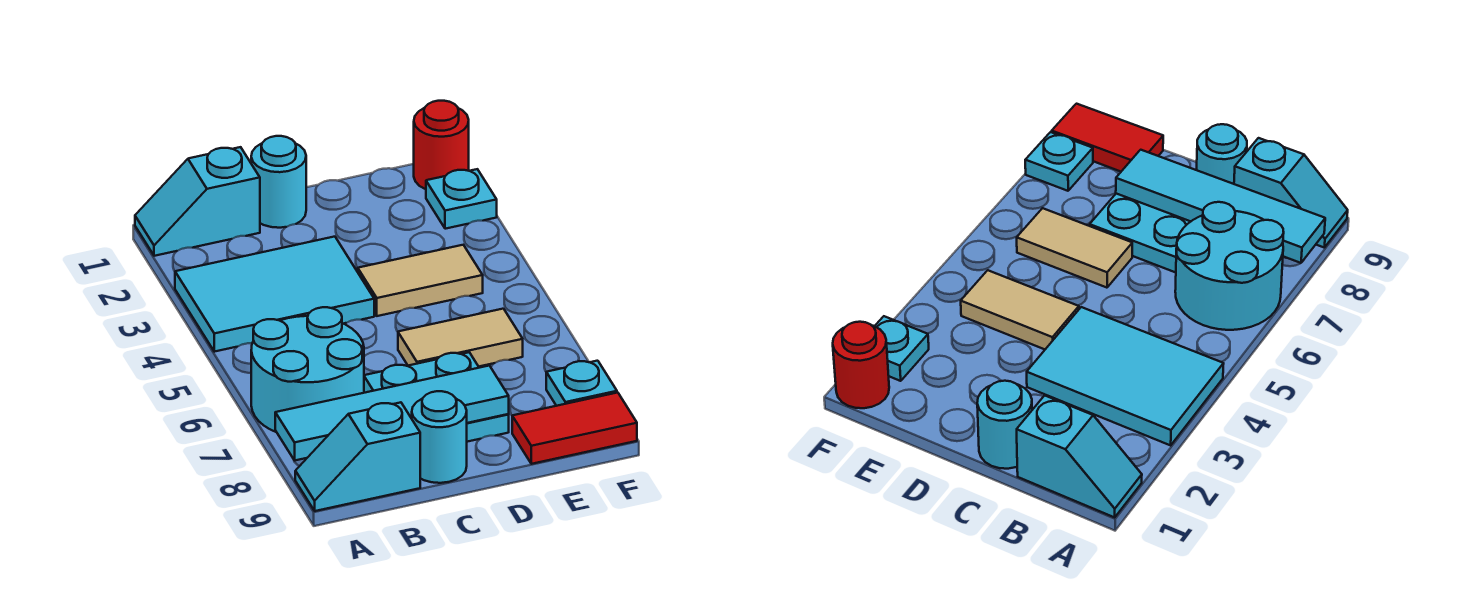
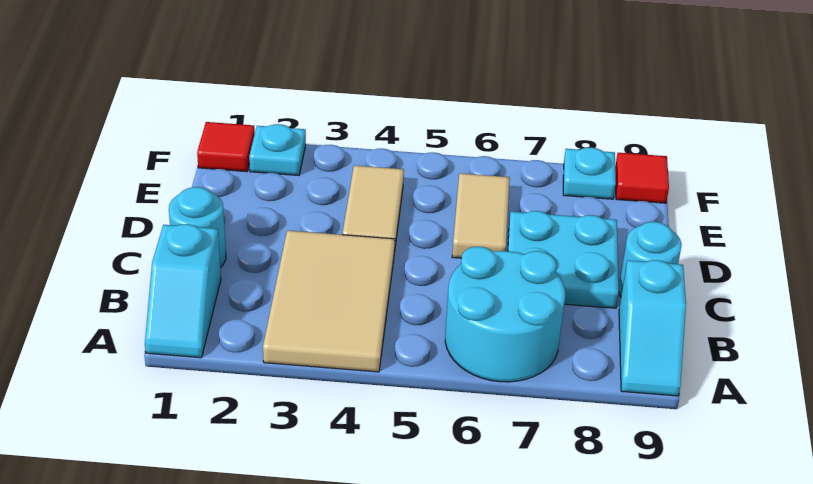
cyan tile A3:C4 level 1 -> tan tile A3:C4 level 1
cyan tile A8:D8 level 2 -> none
red tile E9:F9 level 1 -> red tile F9 level 1
red round brick F1 level 1 -> red tile F1 level 1

